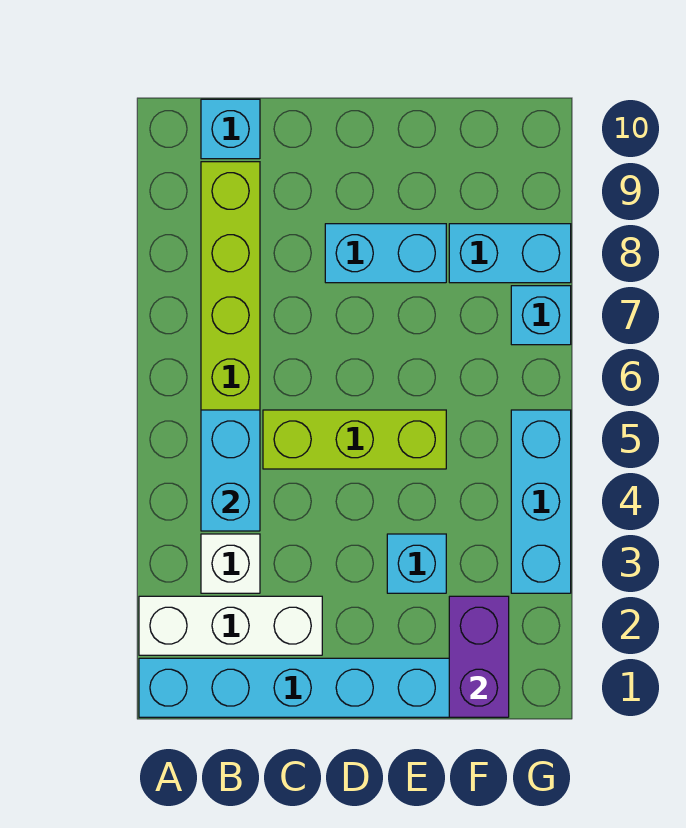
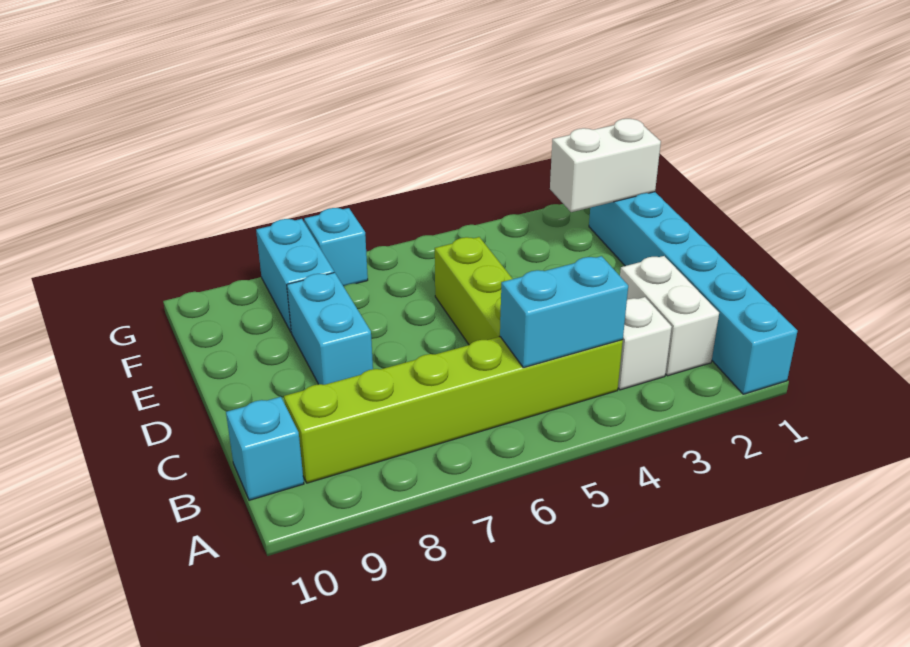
white brick A2:C2 level 1 -> white brick B2:C2 level 1
cyan brick E3 level 1 -> none
purple brick F1:F2 level 2 -> white brick F1:F2 level 2
cyan brick G3:G5 level 1 -> none

